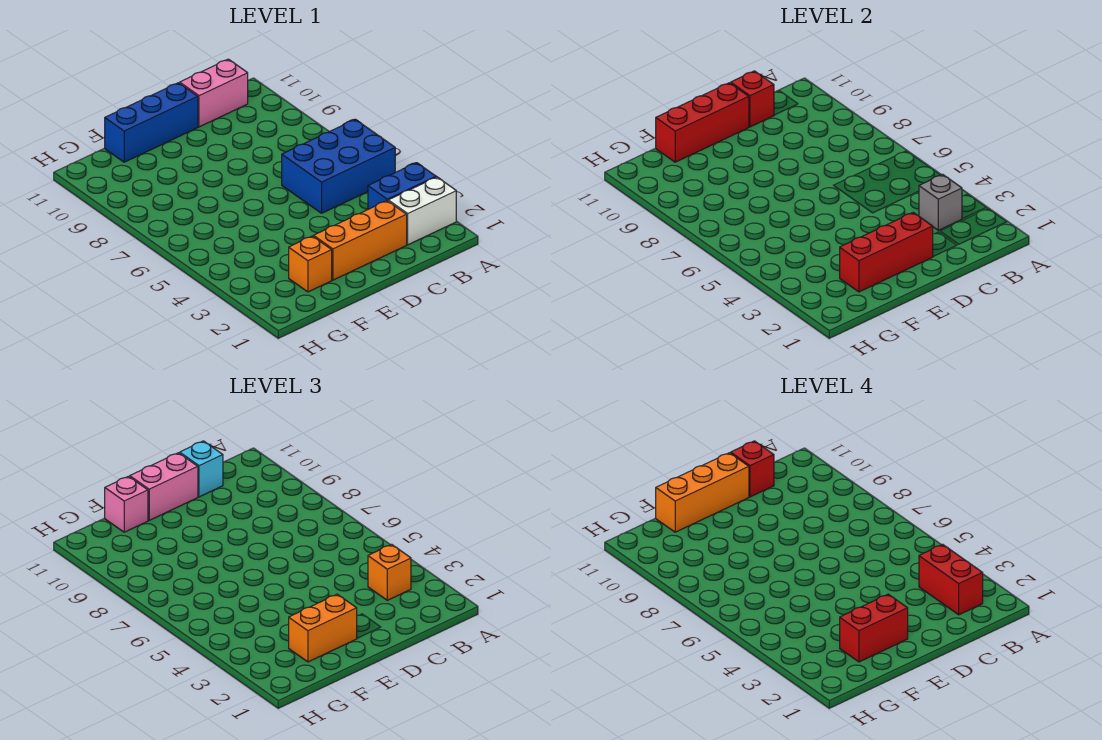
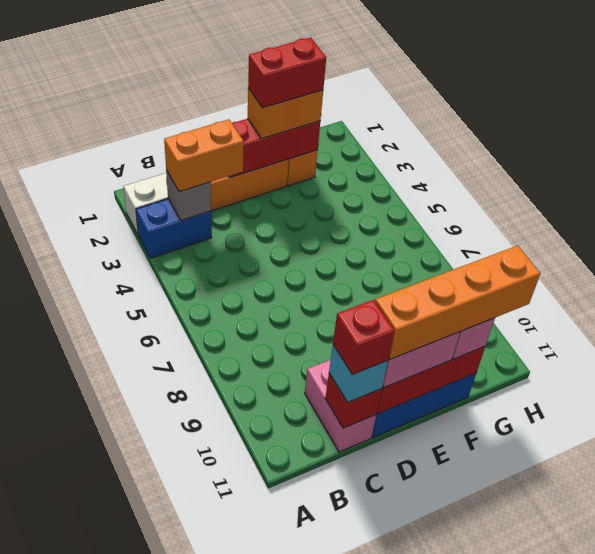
blue brick A5:C6 level 1 -> none
red brick B2:B3 level 4 -> none
orange brick B3 level 3 -> orange brick B3:C3 level 3
pink brick B11:C11 level 1 -> pink brick C10:C11 level 1
orange brick D11:F11 level 4 -> orange brick D11:G11 level 4

